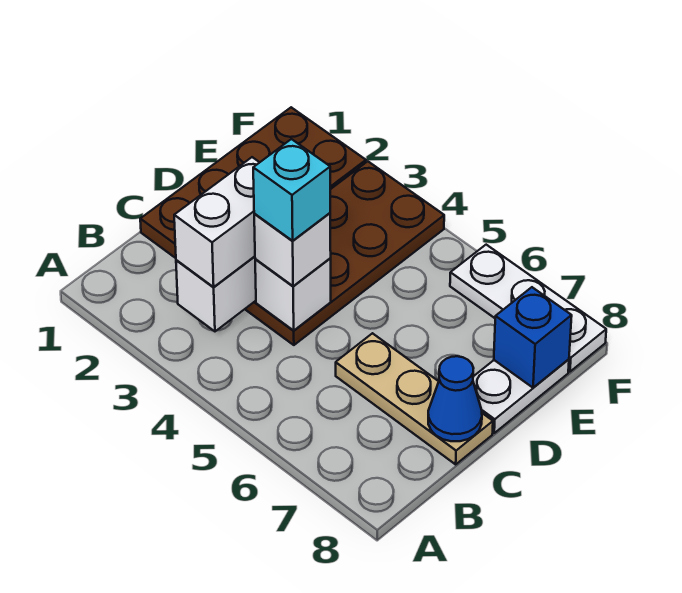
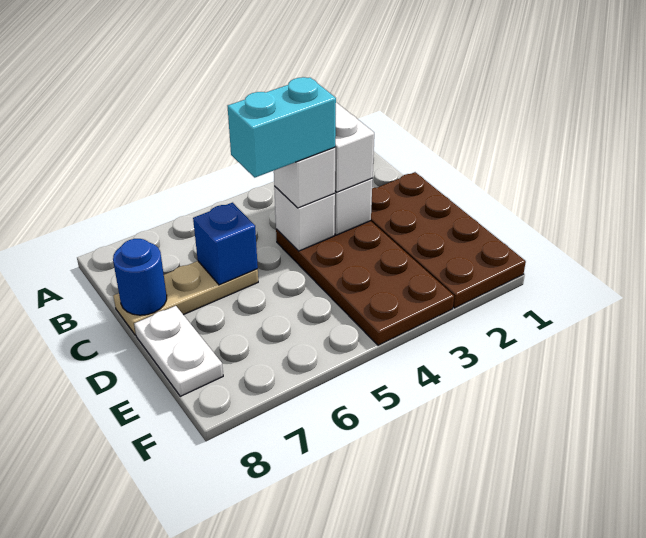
cyan brick C4 level 4 -> cyan brick C4:C5 level 4
blue cone C8 level 2 -> blue round brick C8 level 2
blue brick E8 level 2 -> blue brick C6 level 2
white plate F6:F8 level 1 -> none

